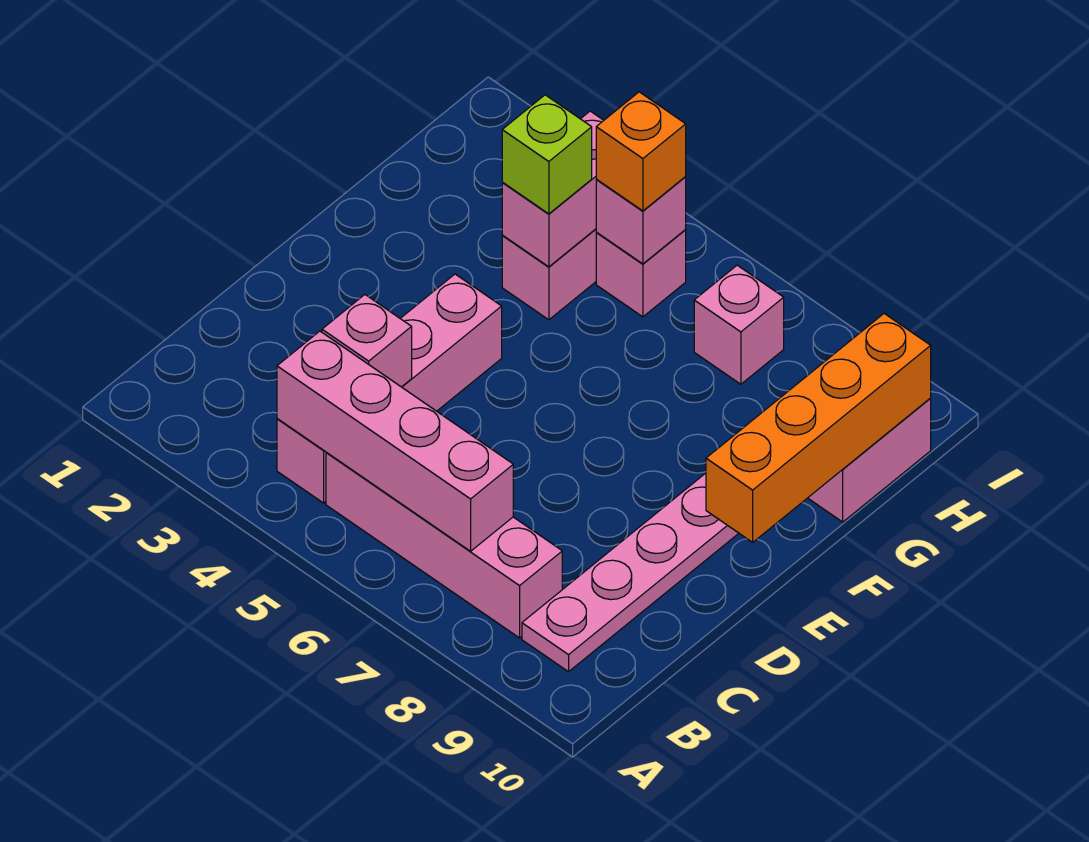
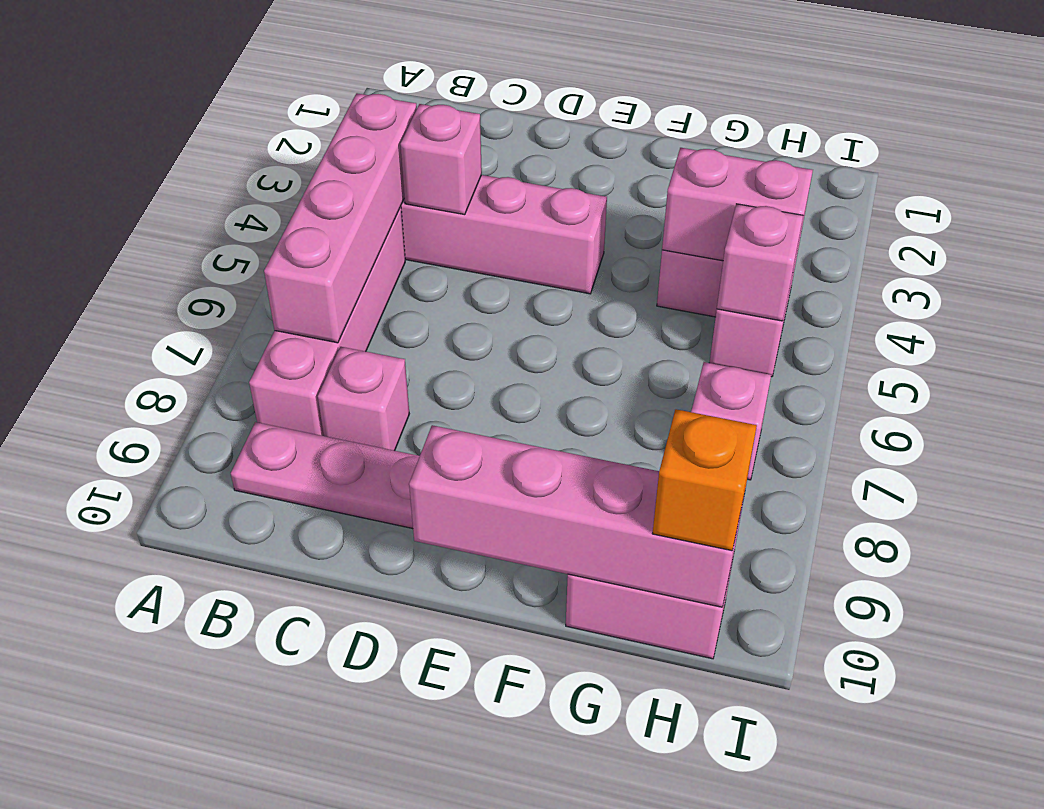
none -> pink brick C8 level 1
orange brick E10:H10 level 2 -> pink brick E10:H10 level 2
lime brick G4 level 3 -> none
orange brick H5 level 3 -> orange brick H10 level 3

